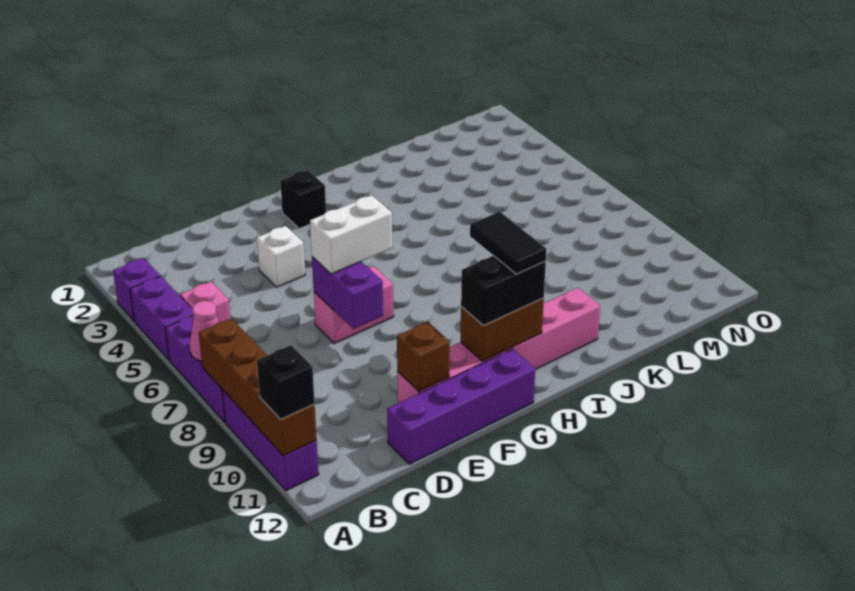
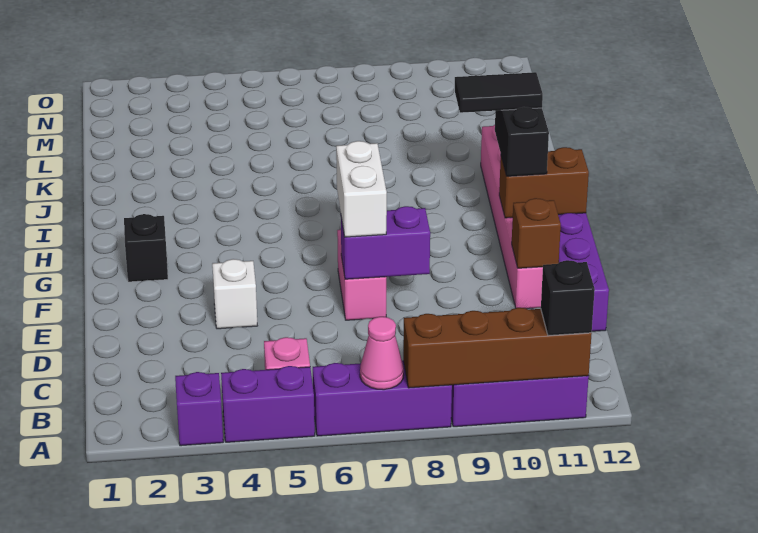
brown brick G11:H11 level 2 -> brown brick G11:G12 level 2

